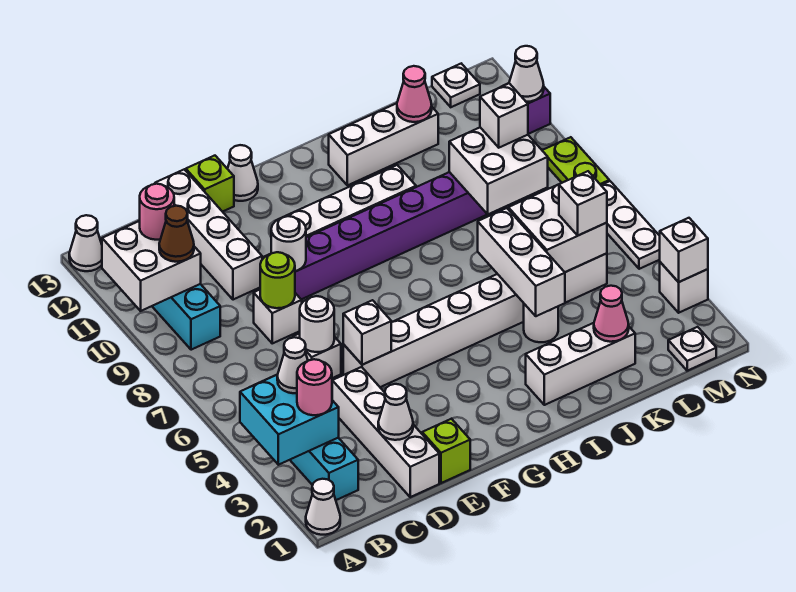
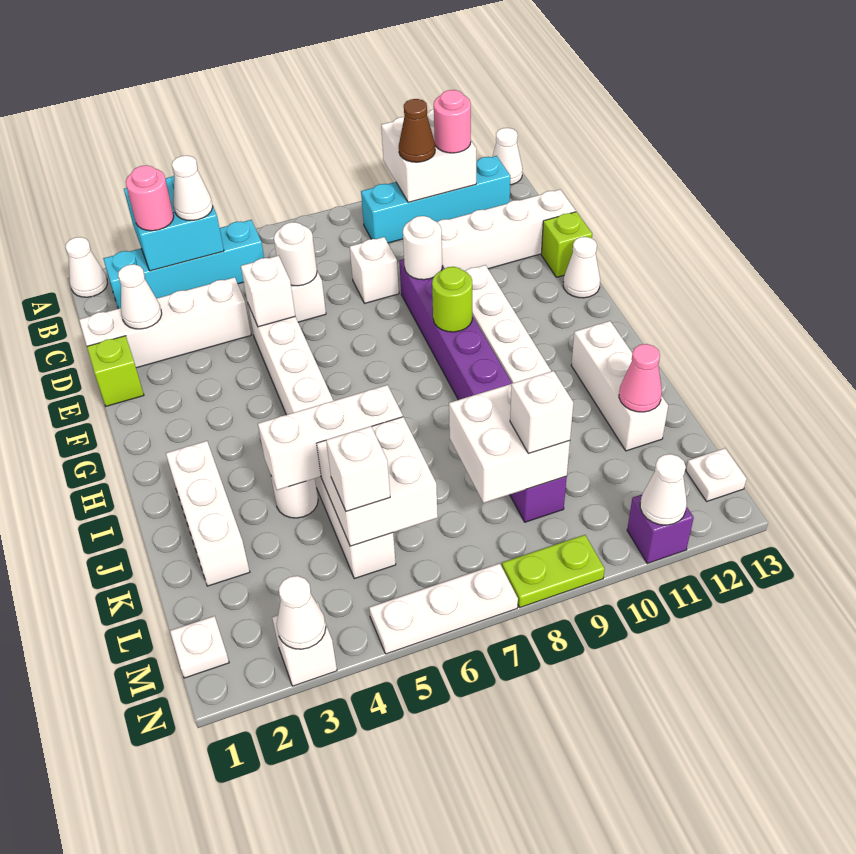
lime round brick D8 level 2 -> lime round brick G9 level 2
pink cone K2 level 2 -> none
white brick N3 level 2 -> white cone N3 level 2

